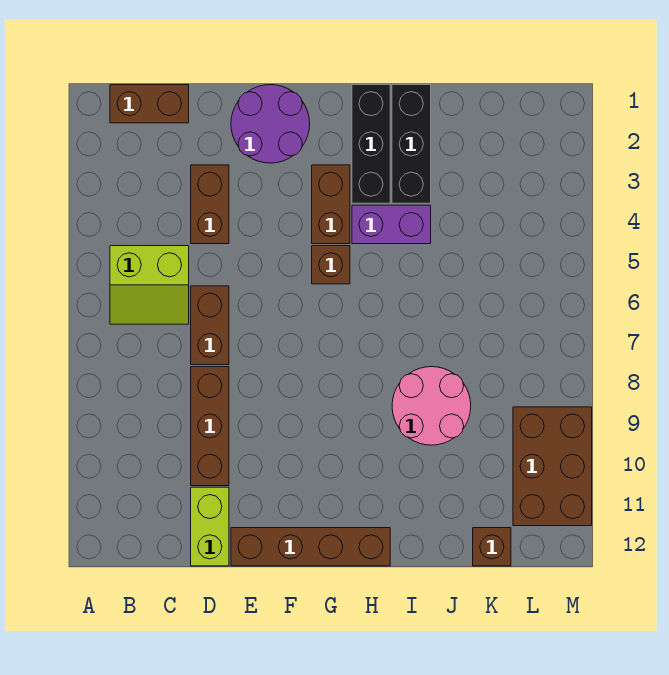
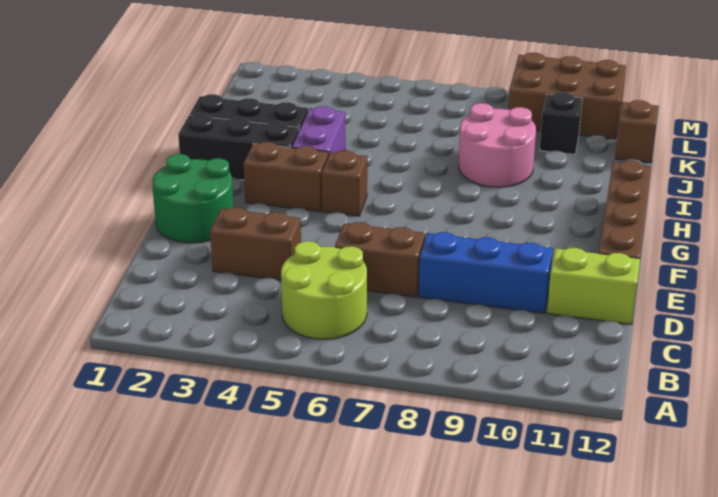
brown brick B1:C1 level 1 -> none
lime slope B5:C6 level 1 top 5 -> lime round brick B5:C6 level 1
brown brick D8:D10 level 1 -> blue brick D8:D10 level 1
purple round brick E1:F2 level 1 -> green round brick E1:F2 level 1
none -> black brick K10 level 1

